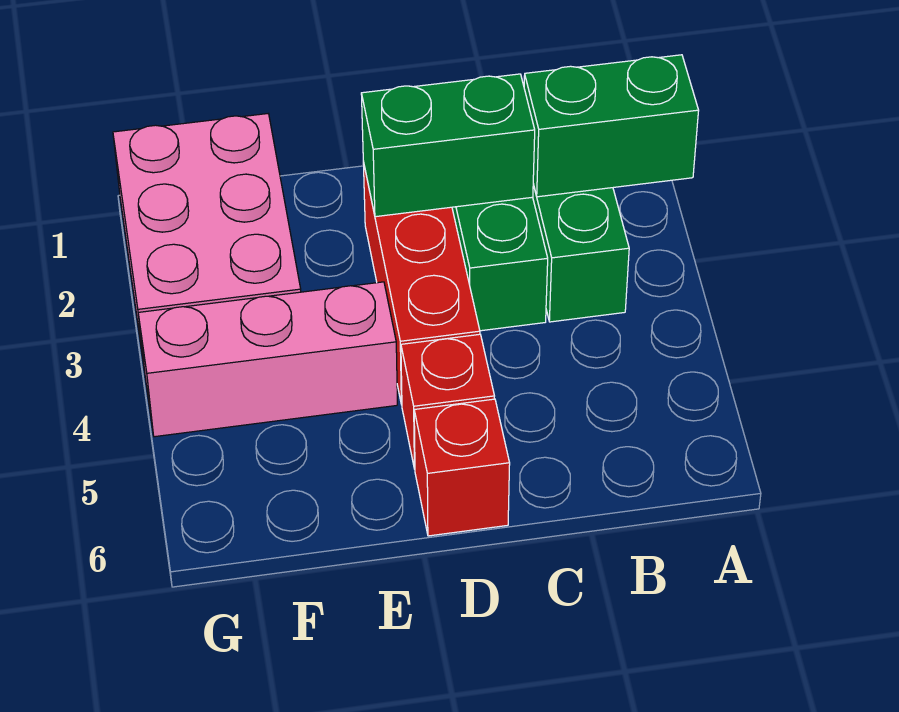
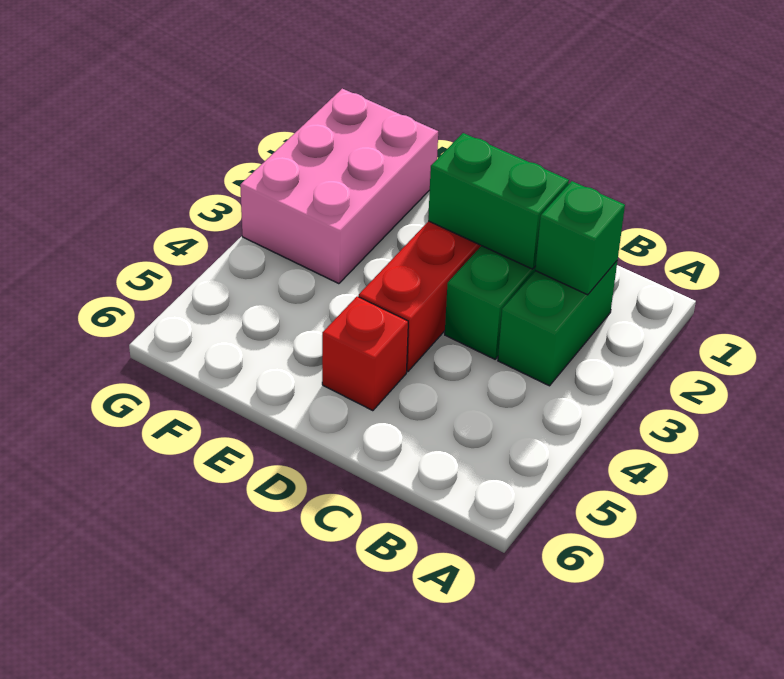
green brick A2:B2 level 2 -> green brick B2 level 2
red brick D6 level 1 -> none
pink brick E4:G4 level 1 -> none

